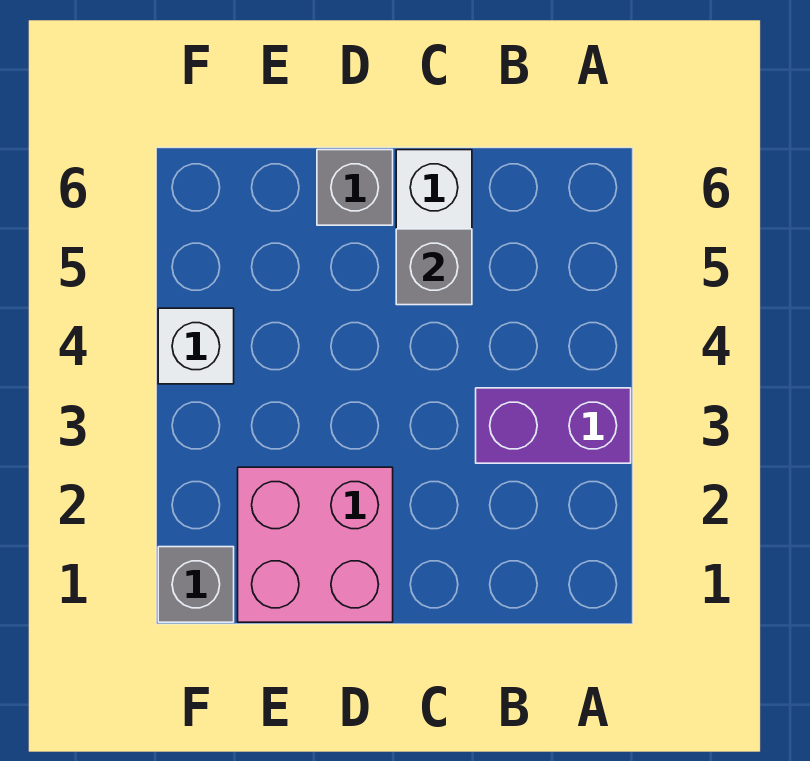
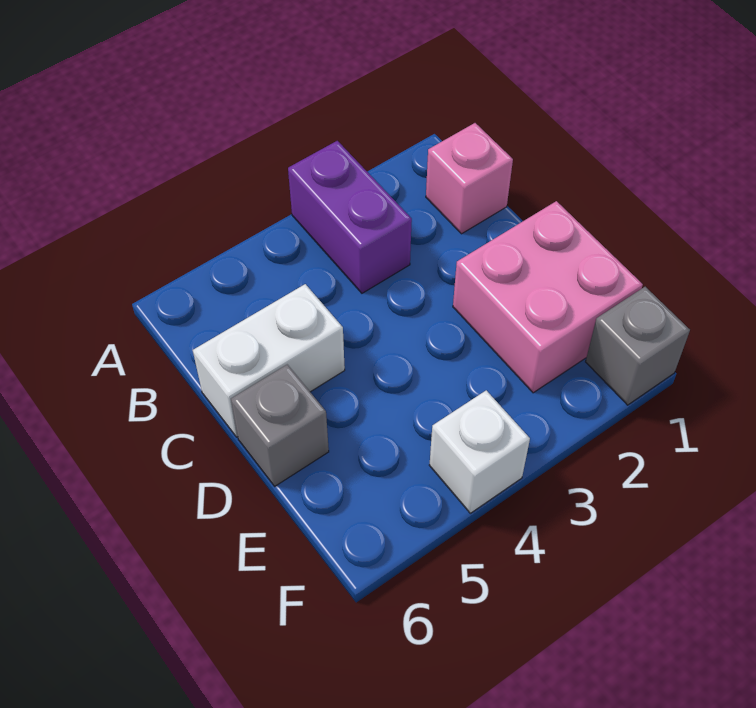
none -> pink brick B1 level 1
grey brick C5 level 2 -> none

